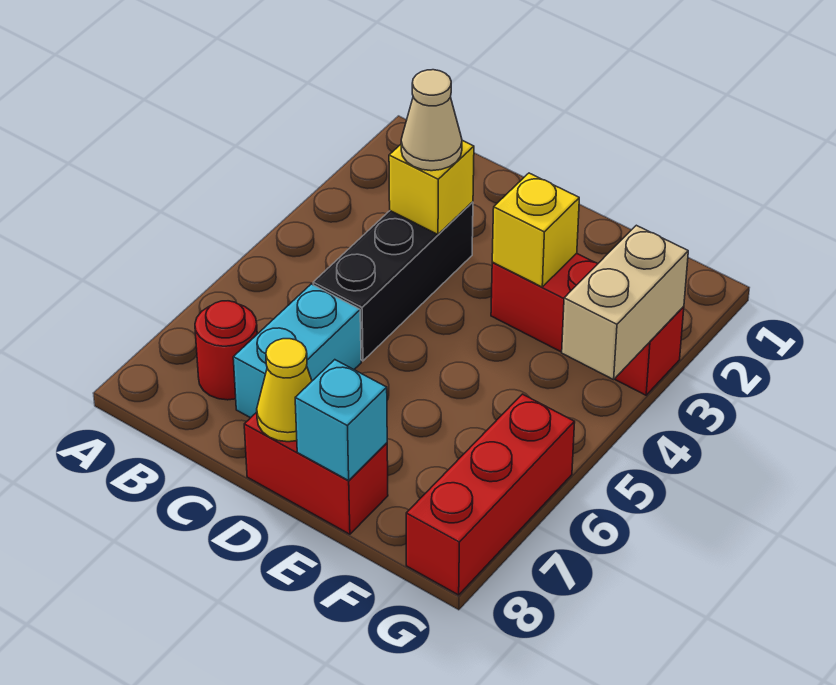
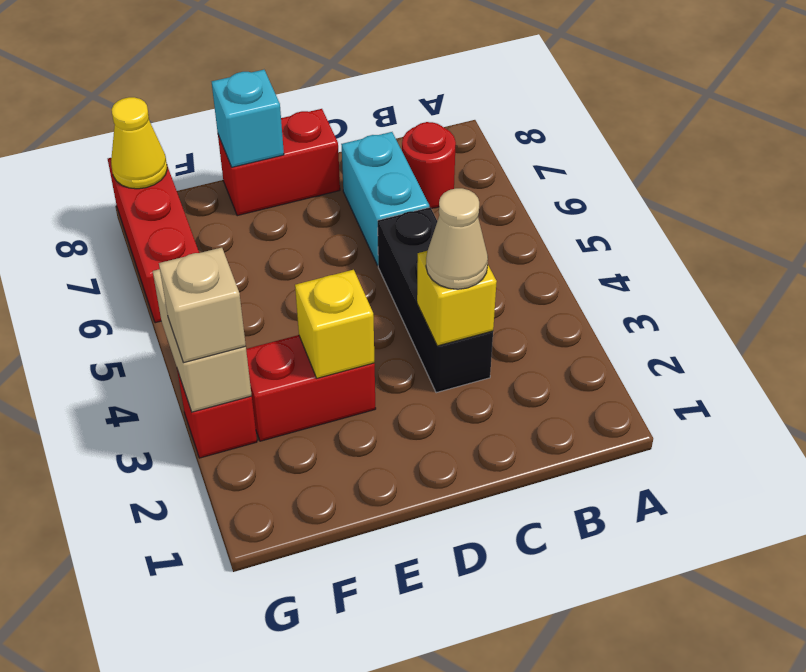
yellow cone D8 level 2 -> yellow cone G8 level 2
none -> tan brick G3 level 3

